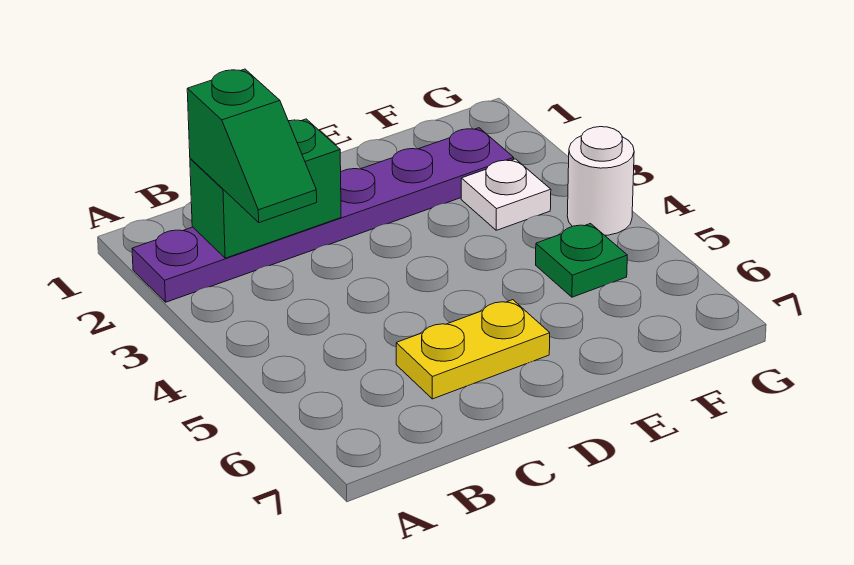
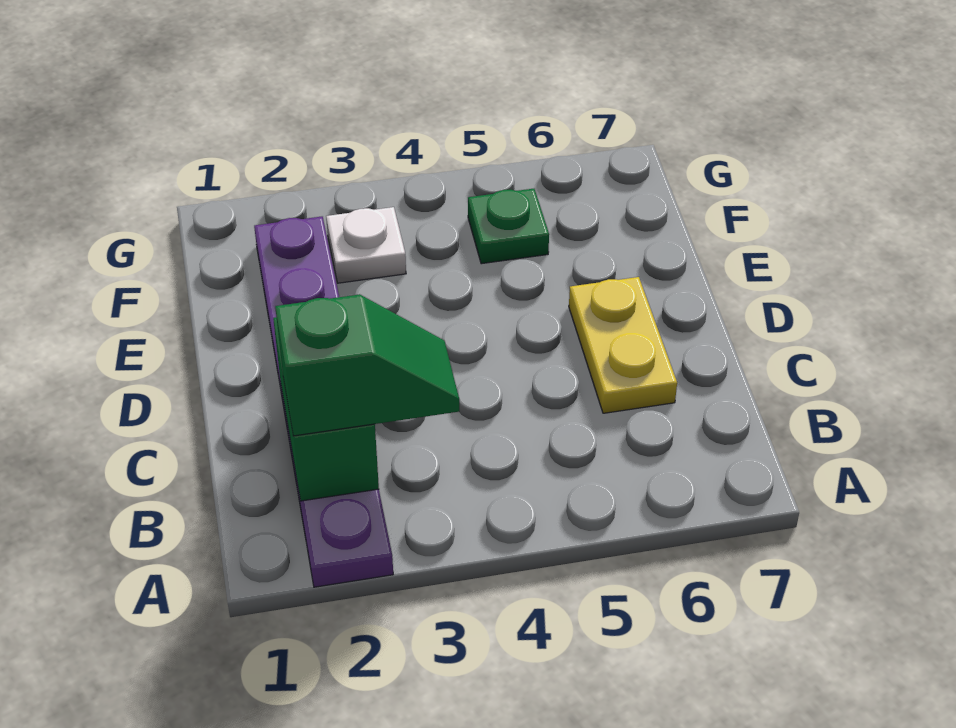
white round brick G4 level 1 -> none

